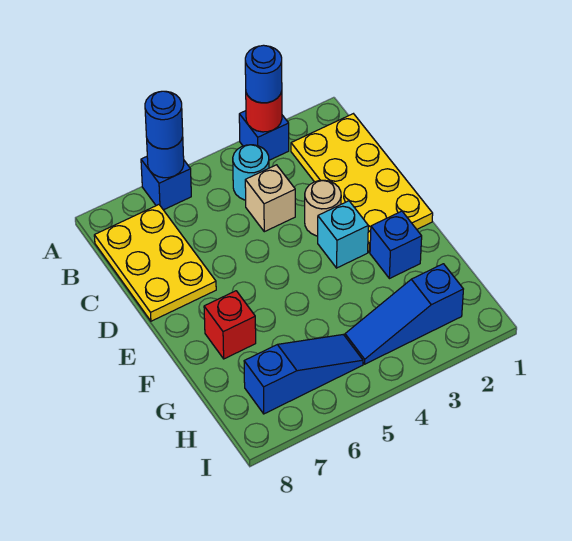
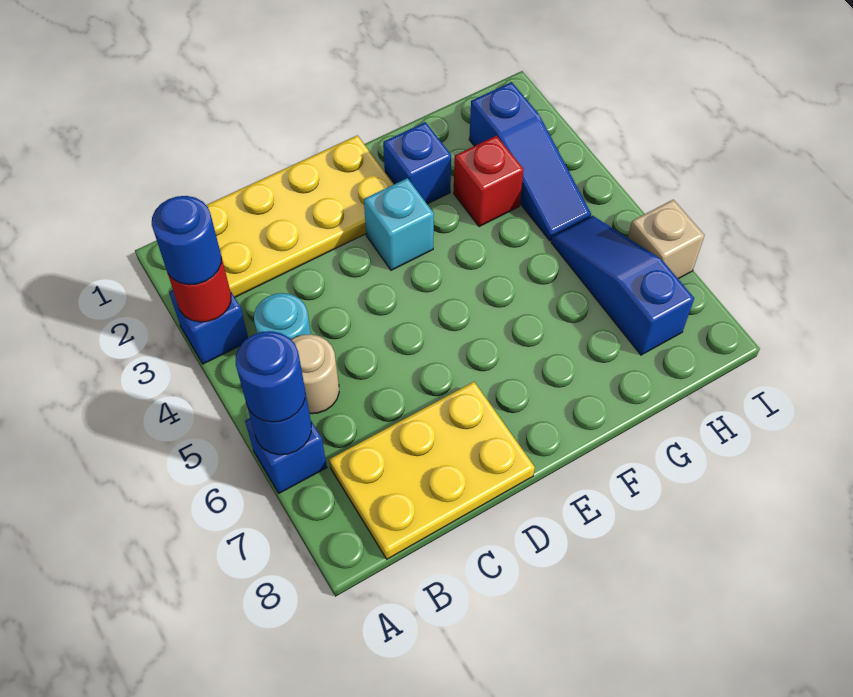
tan brick C4 level 1 -> tan brick I6 level 1
tan round brick D3 level 1 -> tan round brick B5 level 1
red brick F7 level 1 -> red brick G3 level 1

